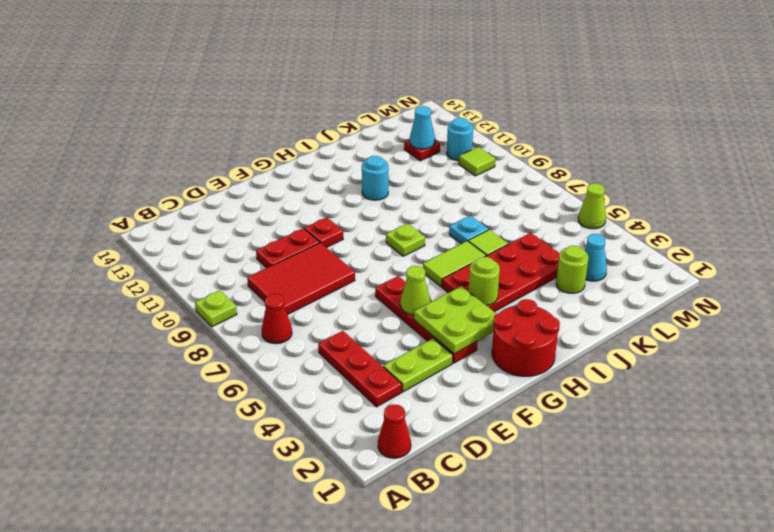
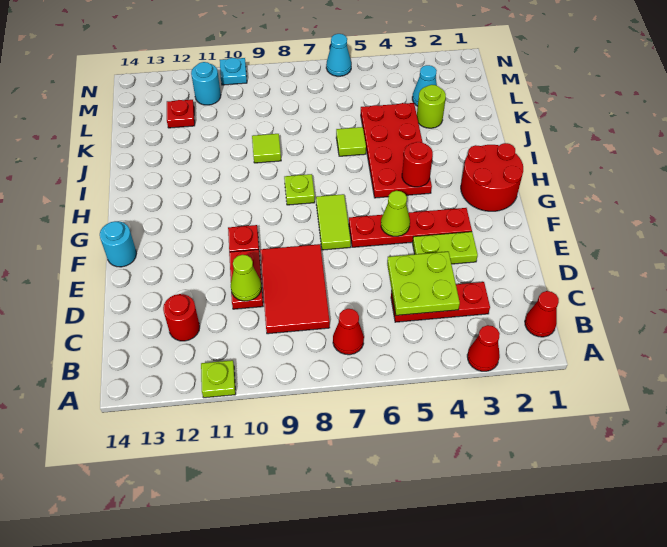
none -> red cone A3 level 1
lime plate A9 level 1 -> lime plate A11 level 1
none -> red round brick C12 level 1
lime plate D3:E3 level 1 -> lime plate E3:E4 level 1
lime plate F3:G4 level 2 -> lime plate C4:D5 level 2
lime round brick H4 level 2 -> red round brick H4 level 2
lime tile H6:I6 level 1 -> lime tile F7:G7 level 1
cyan round brick I11 level 1 -> cyan round brick F14 level 1
cyan plate J7 level 1 -> cyan plate N10 level 1
cyan cone L12 level 2 -> cyan cone N6 level 1
lime tile M10 level 1 -> lime tile J9 level 1
lime cone N5 level 1 -> lime cone D10 level 2

